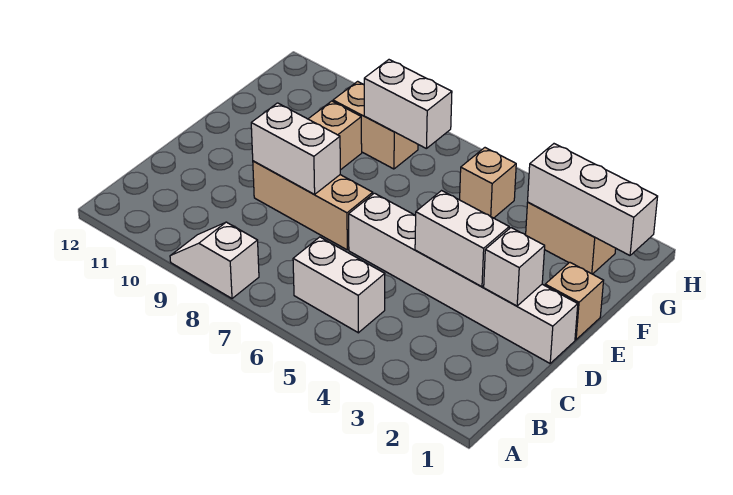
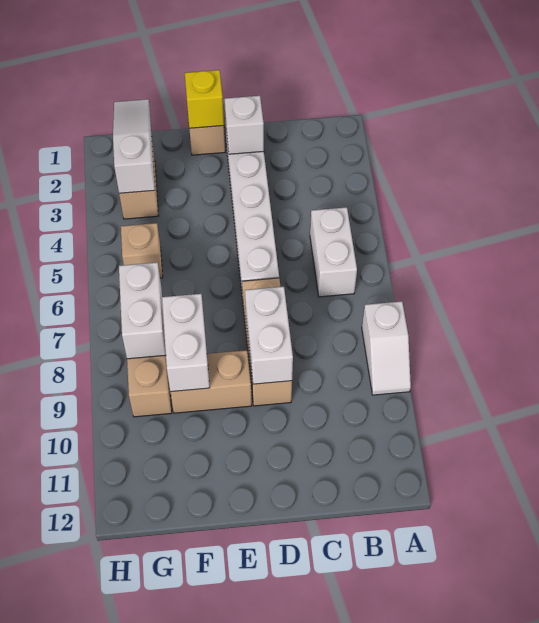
white brick D3:D4 level 2 -> white brick F8:F9 level 2
none -> yellow brick E1 level 2
white brick G1:G3 level 2 -> white slope G1:G3 level 2 top 3

